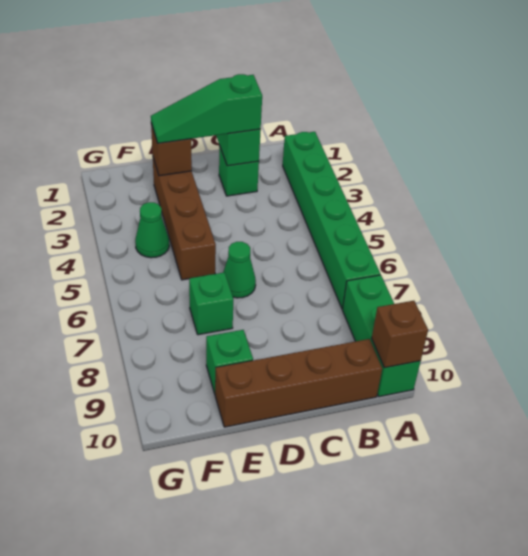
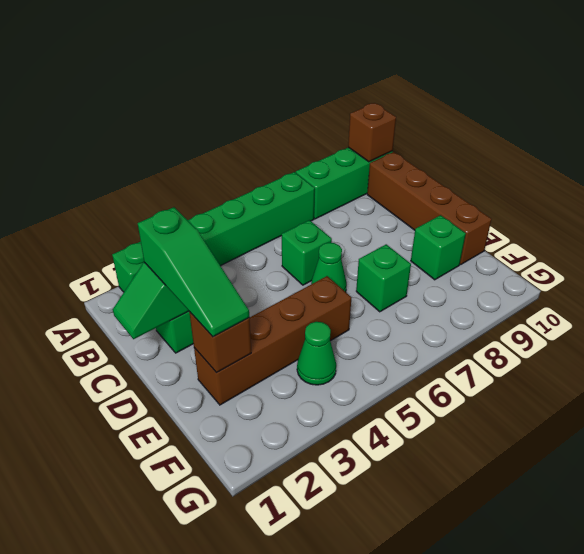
none -> green brick C6 level 1

